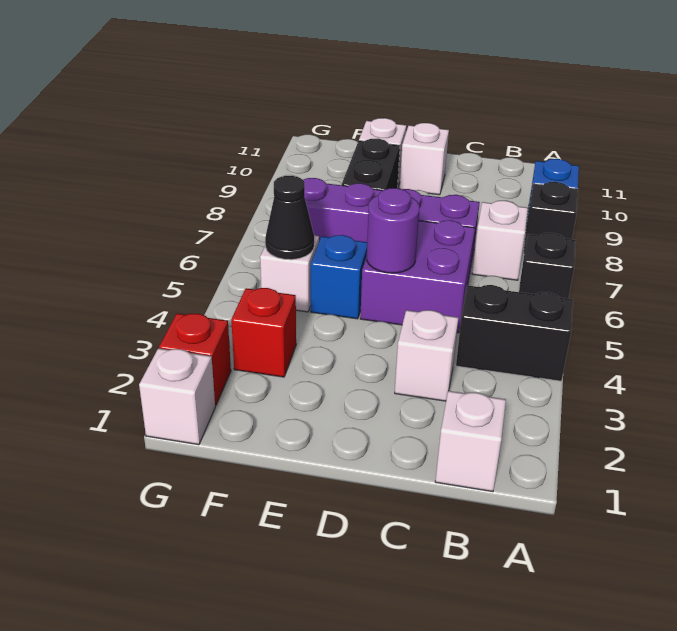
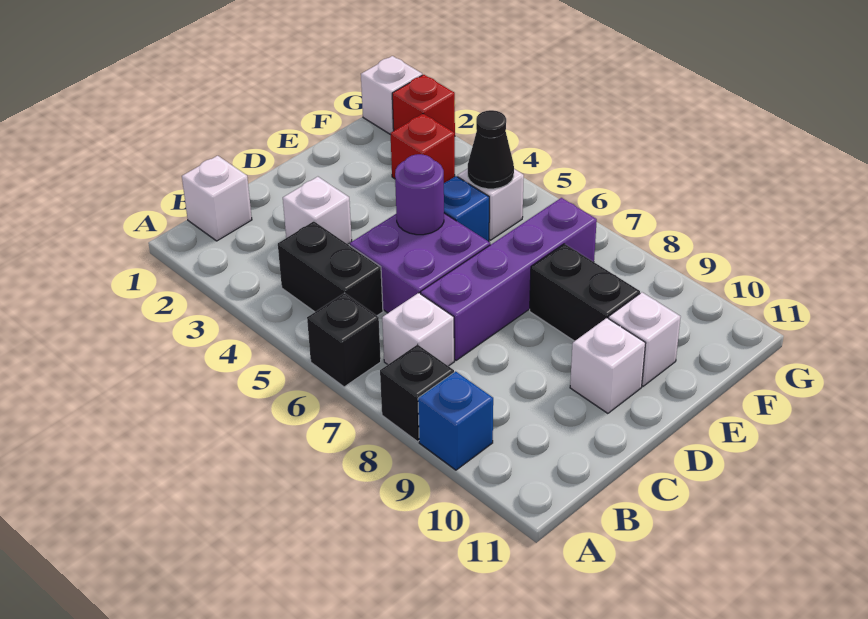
black brick A4:B4 level 1 -> black brick B4:B5 level 1

